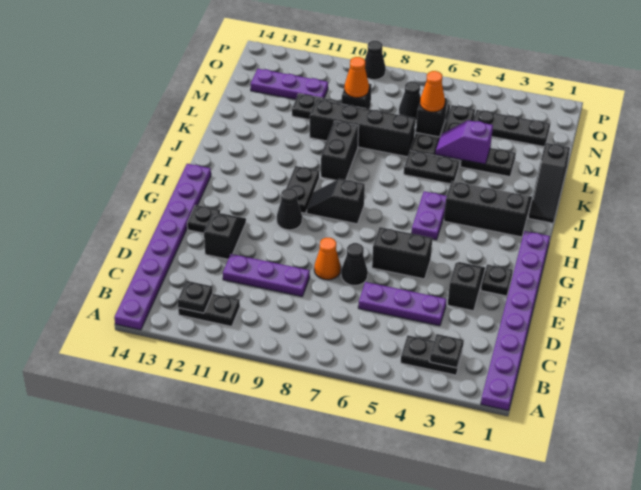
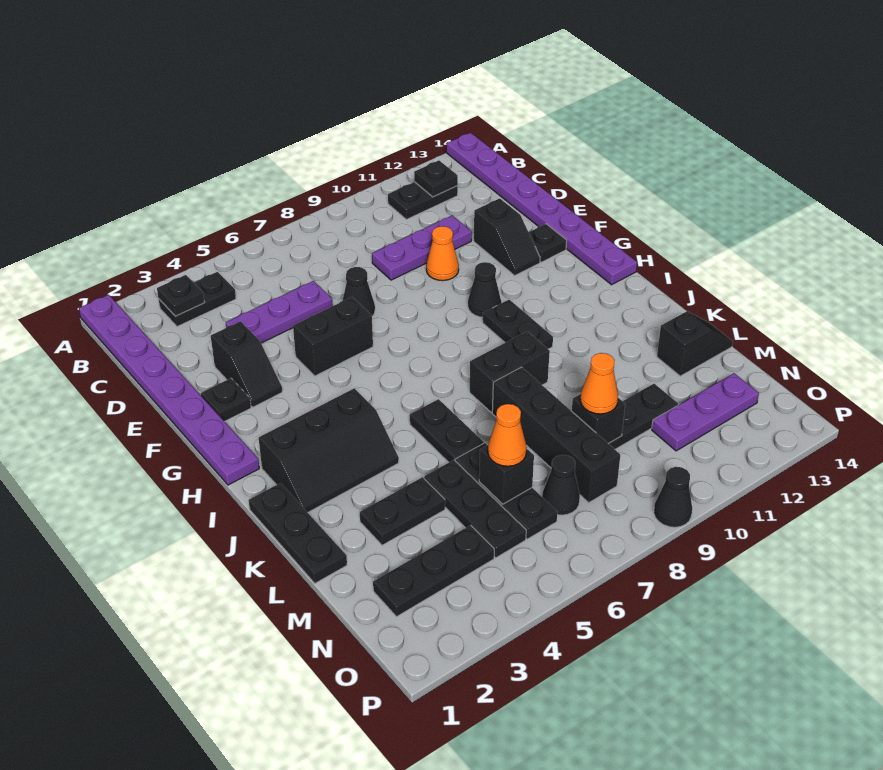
orange cone E8 level 1 -> orange cone E10 level 1
purple plate H5:I5 level 1 -> none
black slope H8:H9 level 1 top 8 -> black slope L13:L14 level 1 top 13
black slope J1:L1 level 1 top L -> black plate J1:L1 level 1
black brick J9:K9 level 1 -> black brick J8:J9 level 1
black plate K5:K6 level 1 -> black plate J6:K6 level 1
purple slope L4:L5 level 2 top 4 -> none
black brick L7:L10 level 1 -> black brick K8:N8 level 1

